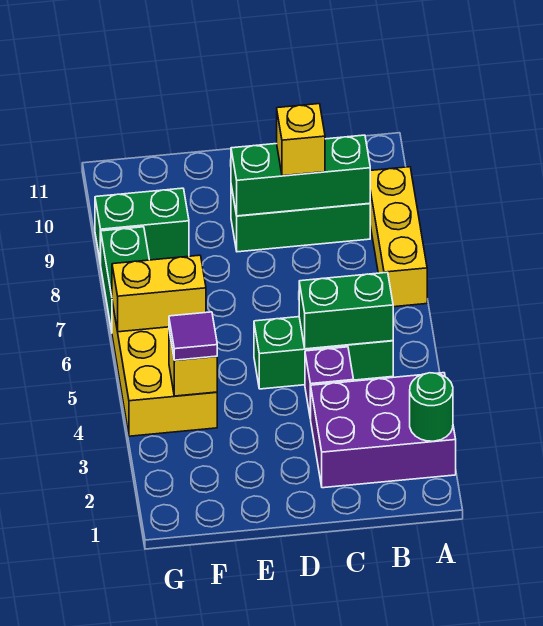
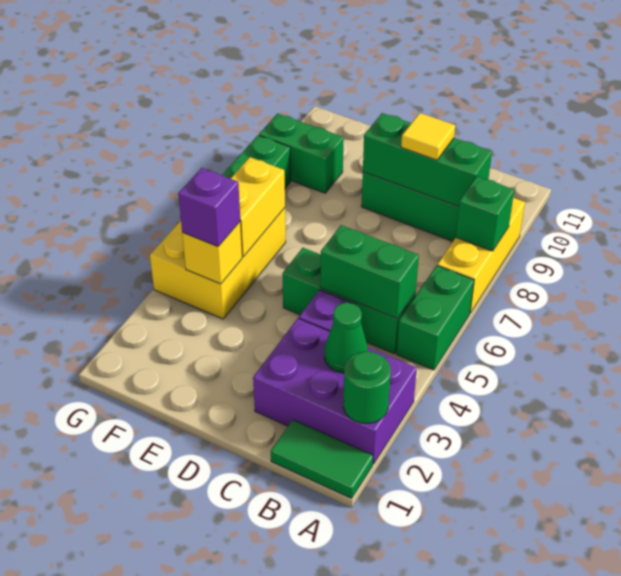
none -> green tile A1:B1 level 1
none -> green brick A5:A6 level 1
none -> green brick A8 level 2
none -> green cone B3 level 2
yellow brick C9 level 3 -> yellow tile C9 level 3
purple tile F4 level 3 -> purple brick F4 level 3
yellow brick F6:G6 level 2 -> yellow brick F5:F6 level 2

